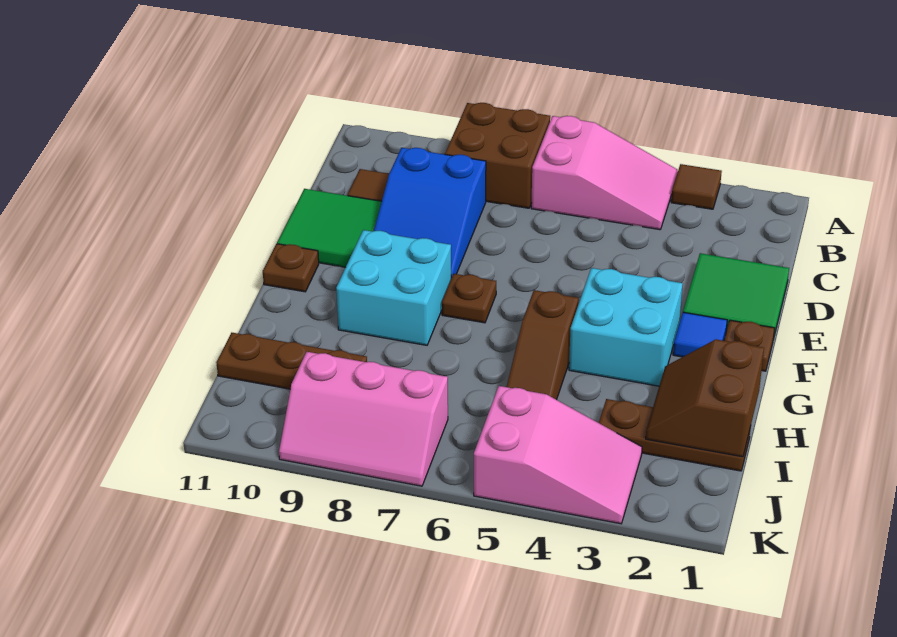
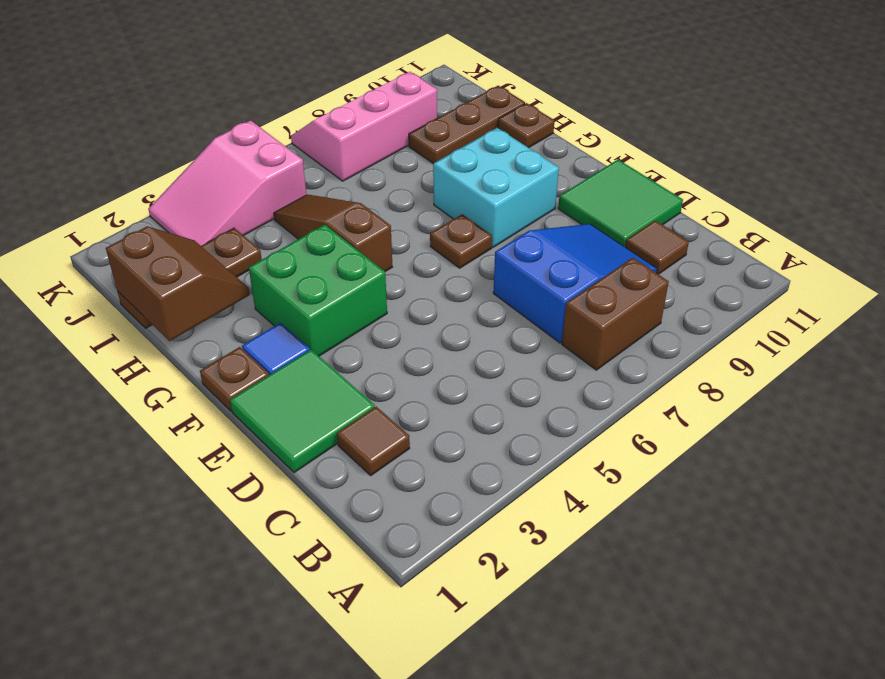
brown tile A3 level 1 -> brown tile C2 level 1
pink slope A4:B6 level 1 top 6 -> none
brown brick A7:B8 level 1 -> brown brick B7:B8 level 1
blue slope C8:E9 level 1 top C -> blue slope C7:D9 level 1 top 7
cyan brick F3:G4 level 1 -> green brick F3:G4 level 1
brown plate F11 level 1 -> brown plate H11 level 1

